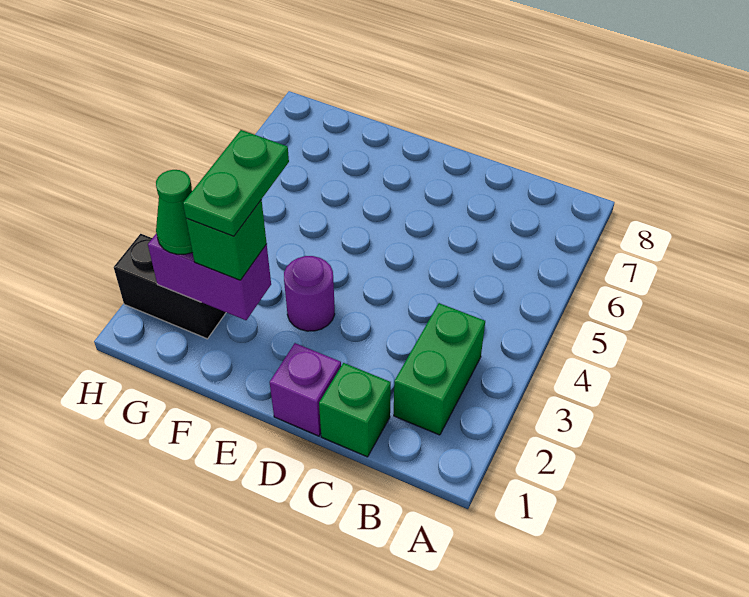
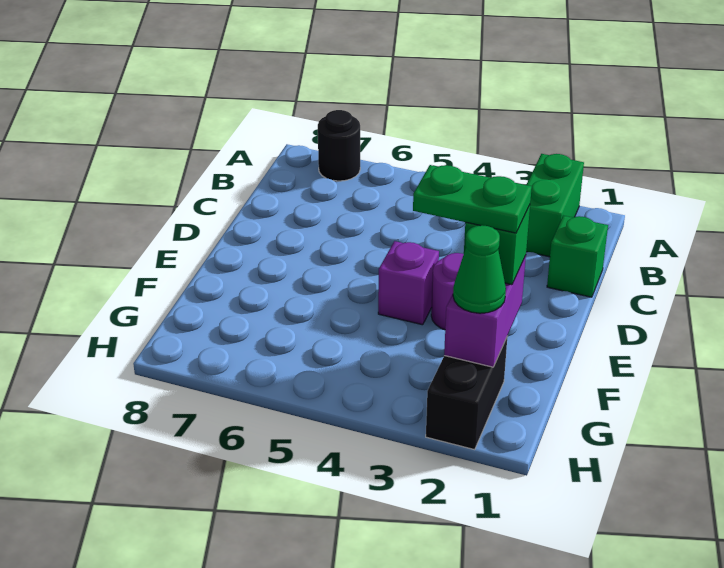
none -> black round brick A7 level 1
green brick B2:B3 level 1 -> green brick A2:B2 level 1
purple brick D1 level 1 -> purple brick E4 level 1

